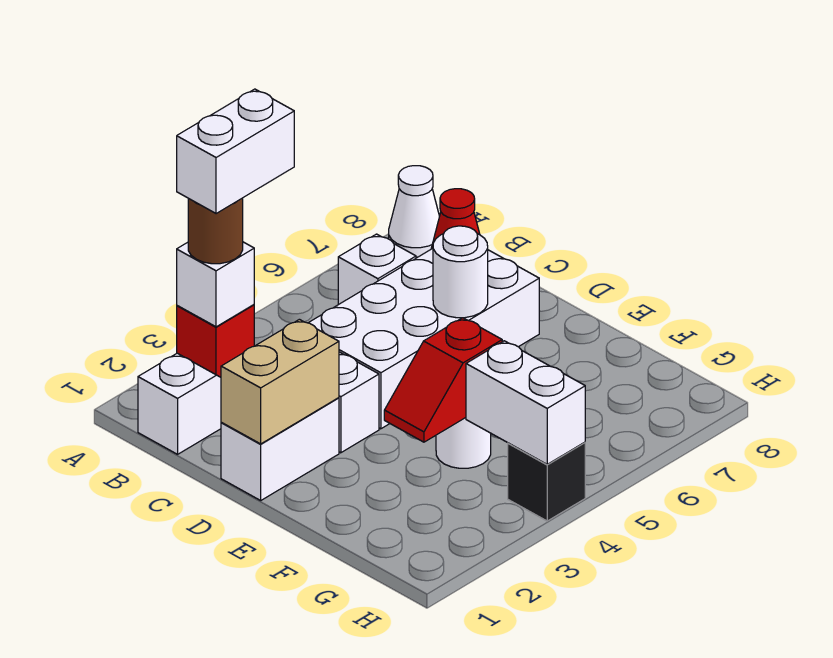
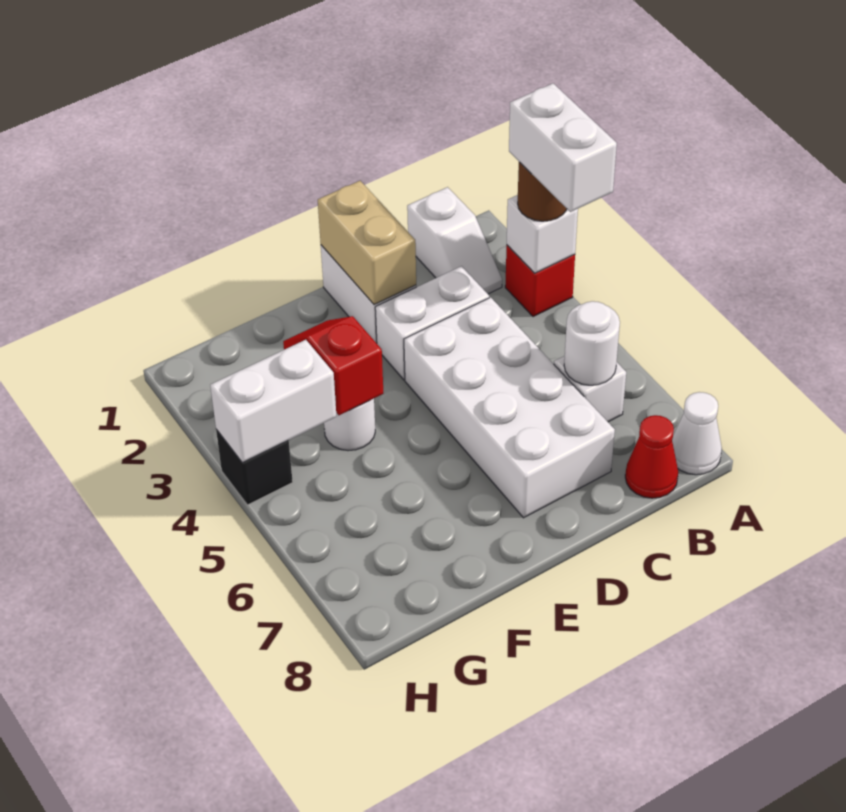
white round brick D6 level 2 -> white round brick B6 level 2

